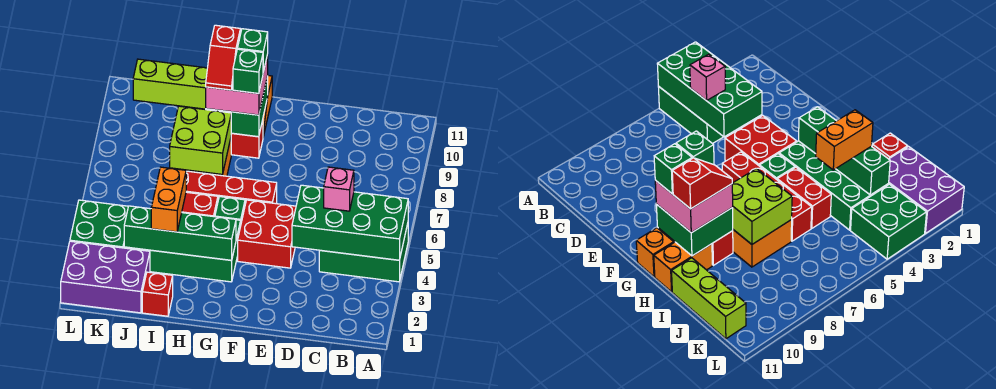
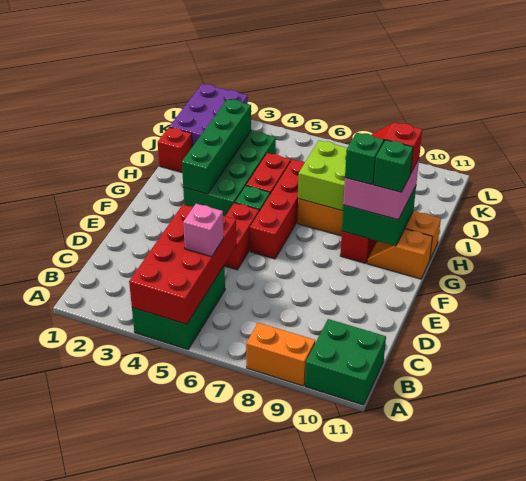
green brick A4:D5 level 2 -> red brick A4:D5 level 2
red brick E4:F5 level 1 -> red brick E5:F5 level 1
orange brick I3:I4 level 3 -> orange brick A8:A9 level 1
lime brick I11:K11 level 1 -> none
green brick K3:L4 level 1 -> green brick A10:B11 level 1

